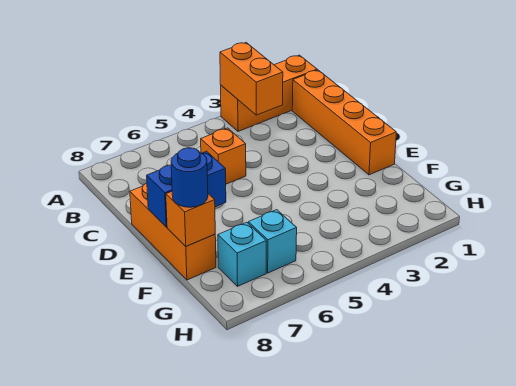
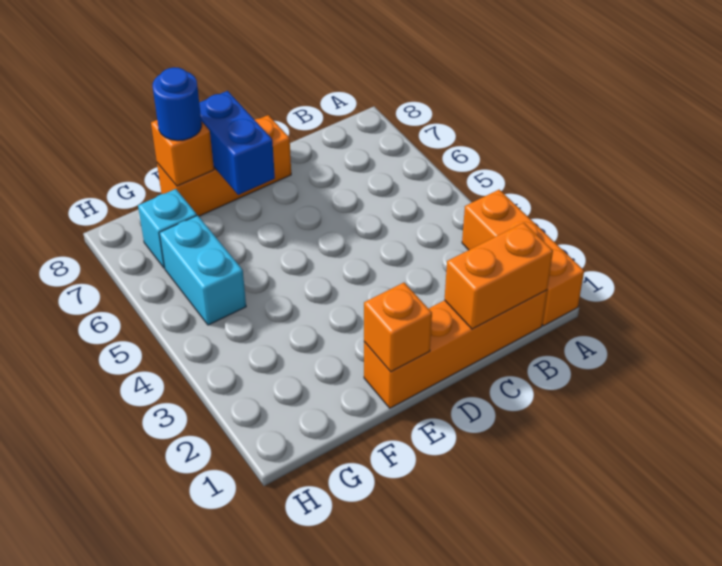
orange brick A3:B3 level 2 -> orange brick B1:C1 level 2
orange brick C5 level 1 -> orange brick E1 level 2
cyan brick G6 level 1 -> cyan brick G5:G6 level 1

